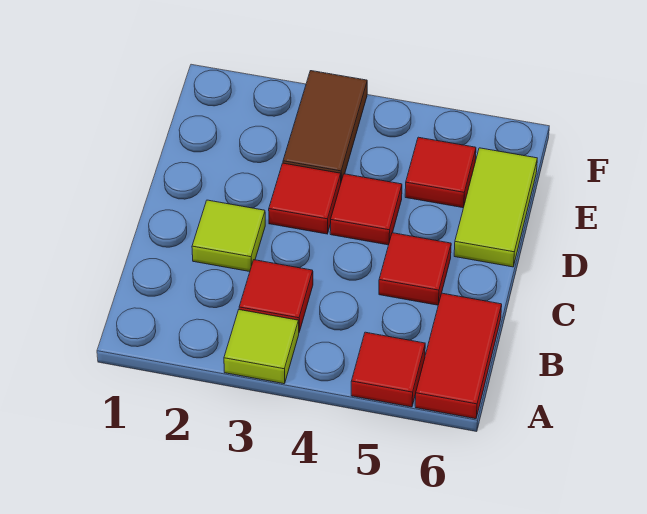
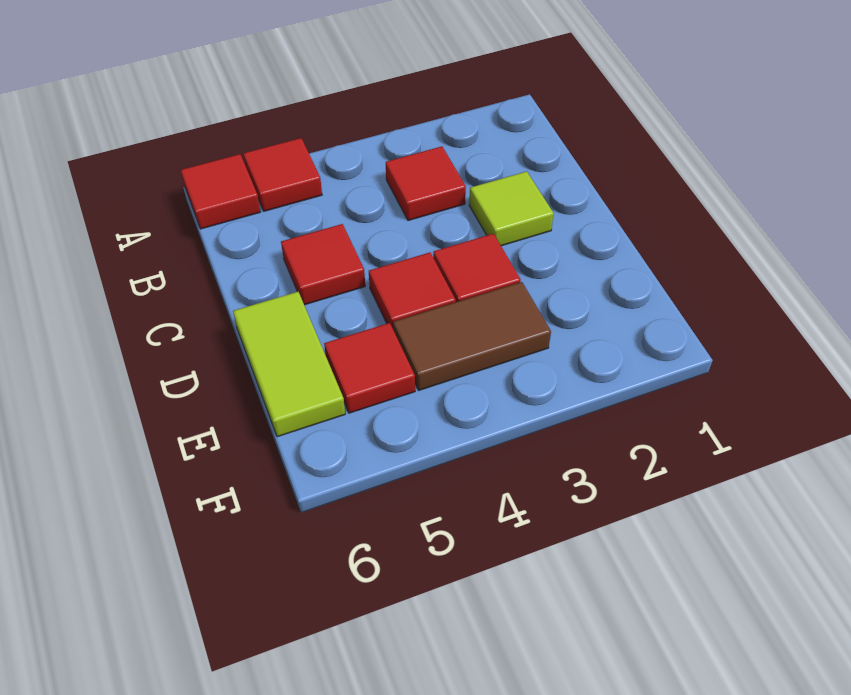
lime tile A3 level 1 -> none
red tile A6:B6 level 1 -> red tile A6 level 1
brown tile E3:F3 level 1 -> brown tile E3:E4 level 1

